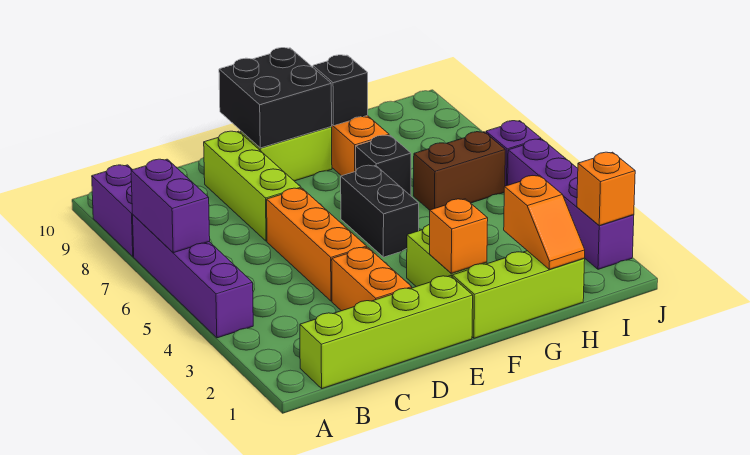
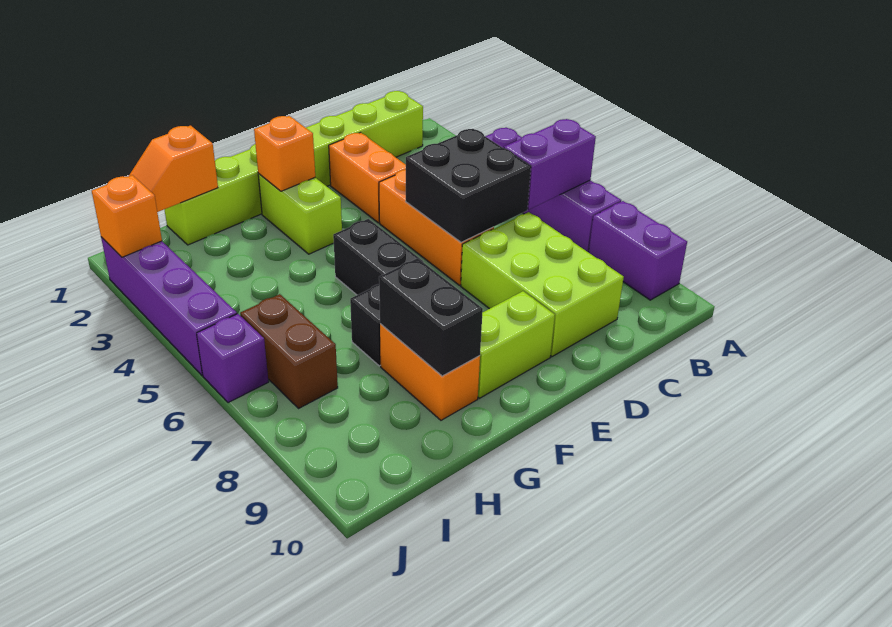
purple brick A6:A7 level 2 -> purple brick A6:B6 level 2
lime brick D7:D9 level 1 -> lime brick C7:D9 level 1
black brick E9:F10 level 2 -> black brick C5:D6 level 2
black brick G9 level 2 -> black brick G8:G9 level 2
orange slope H1:H2 level 2 top 2 -> orange slope H1:I1 level 2 top H
brown brick H6:I6 level 1 -> brown brick I6:I7 level 1

